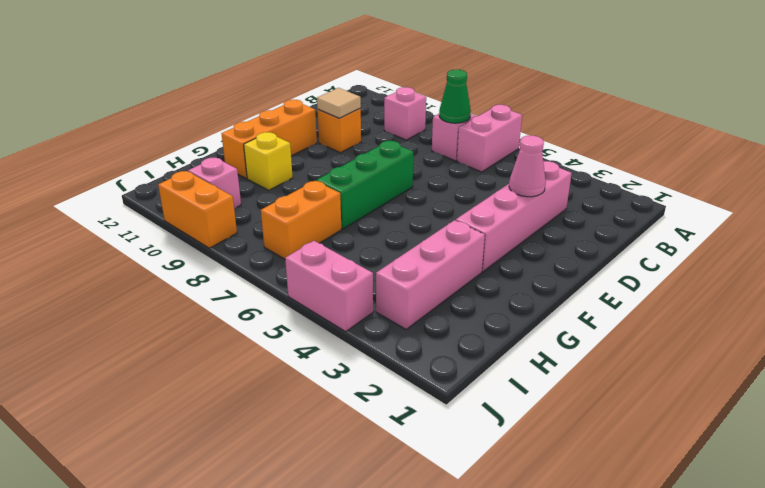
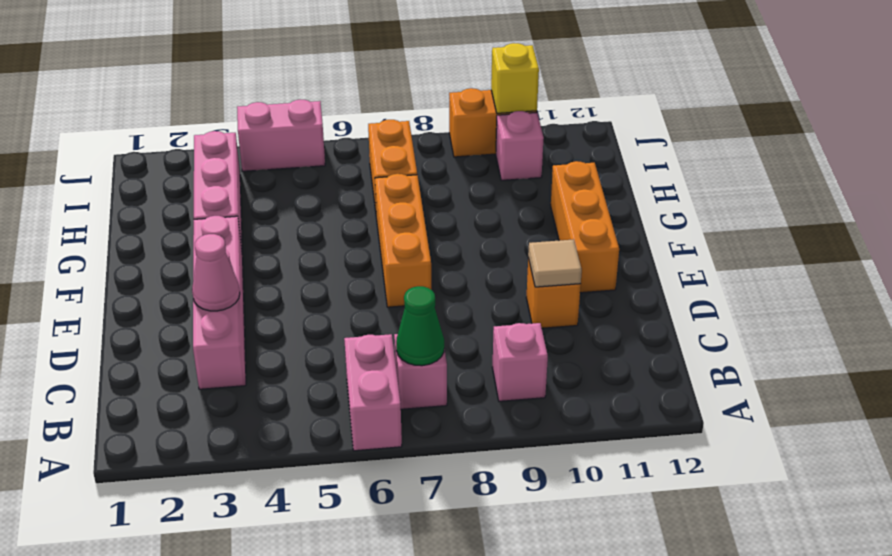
green brick E7:G7 level 1 -> orange brick E7:G7 level 1
yellow brick G10 level 1 -> yellow brick J10 level 2

